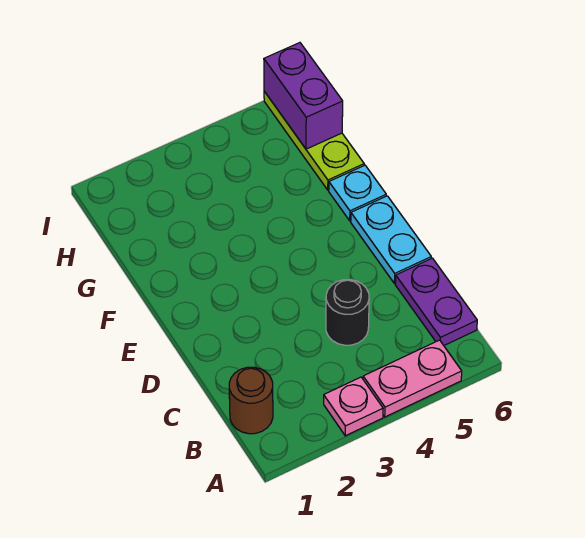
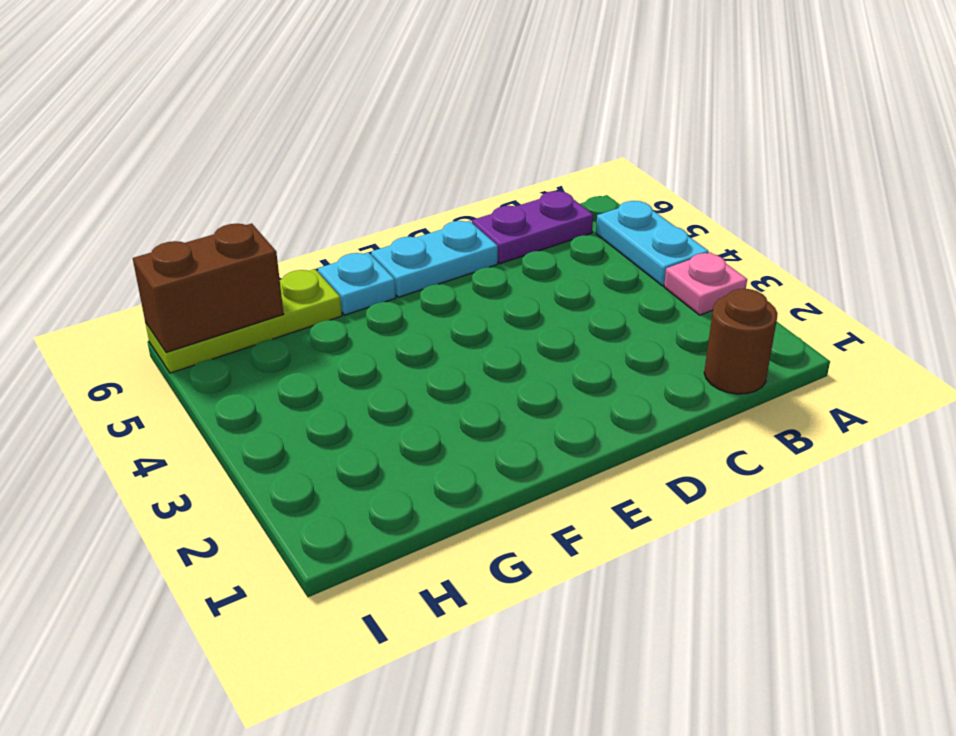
pink plate A4:A5 level 1 -> cyan plate A4:A5 level 1
black round brick C4 level 1 -> none
purple brick H6:I6 level 2 -> brown brick H6:I6 level 2

